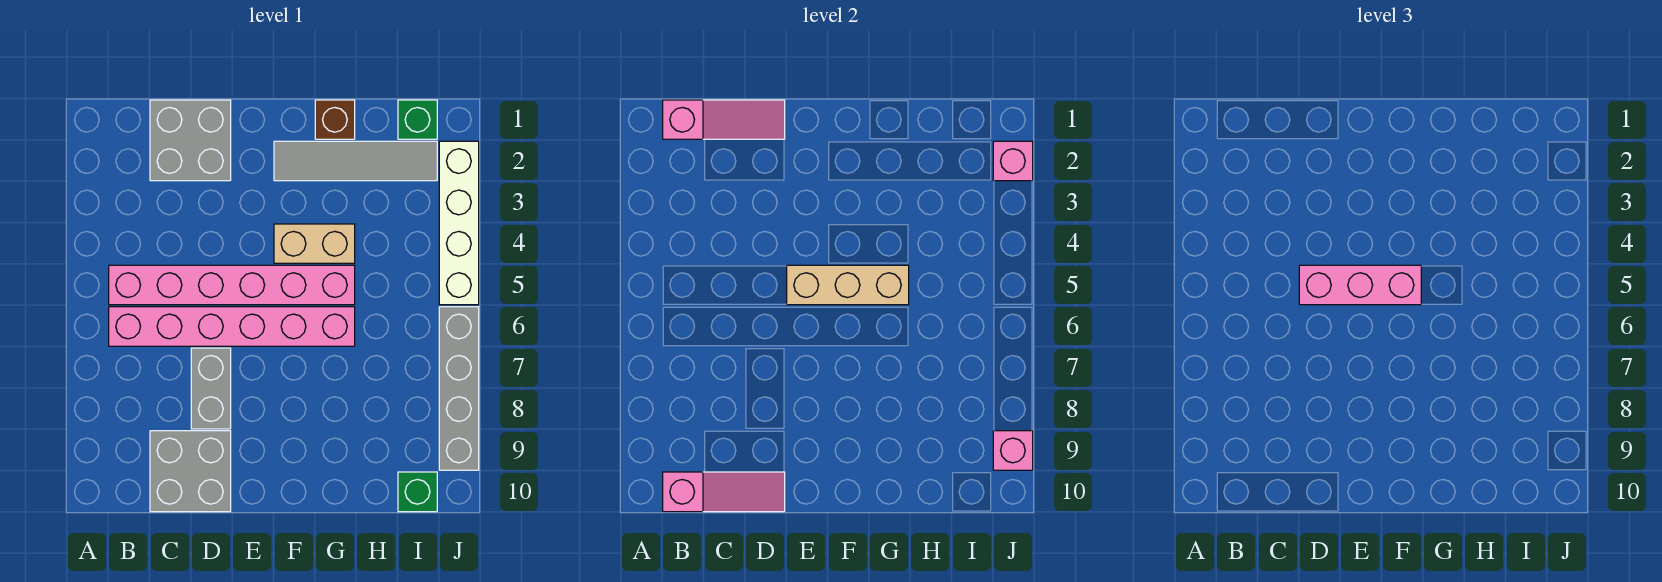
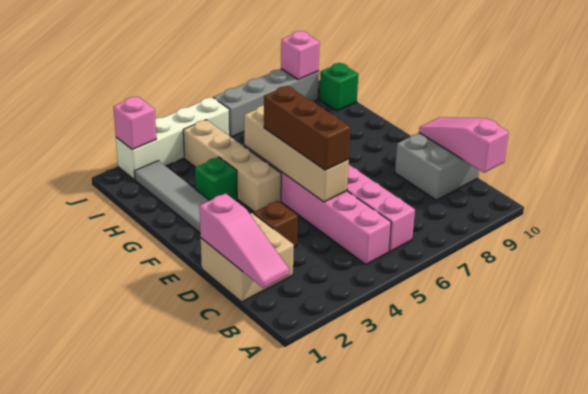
pink slope B1:D1 level 2 top B -> pink slope B1:D1 level 2 top D
grey brick C1:D2 level 1 -> tan brick C1:D2 level 1
pink brick D5:F5 level 3 -> brown brick D5:F5 level 3
grey brick D7:D8 level 1 -> none
tan brick E5:G5 level 2 -> tan brick D5:G5 level 2
tan brick F4:G4 level 1 -> tan brick F4:I4 level 1
brown brick G1 level 1 -> brown brick D3 level 1
green brick I1 level 1 -> green brick G3 level 1

